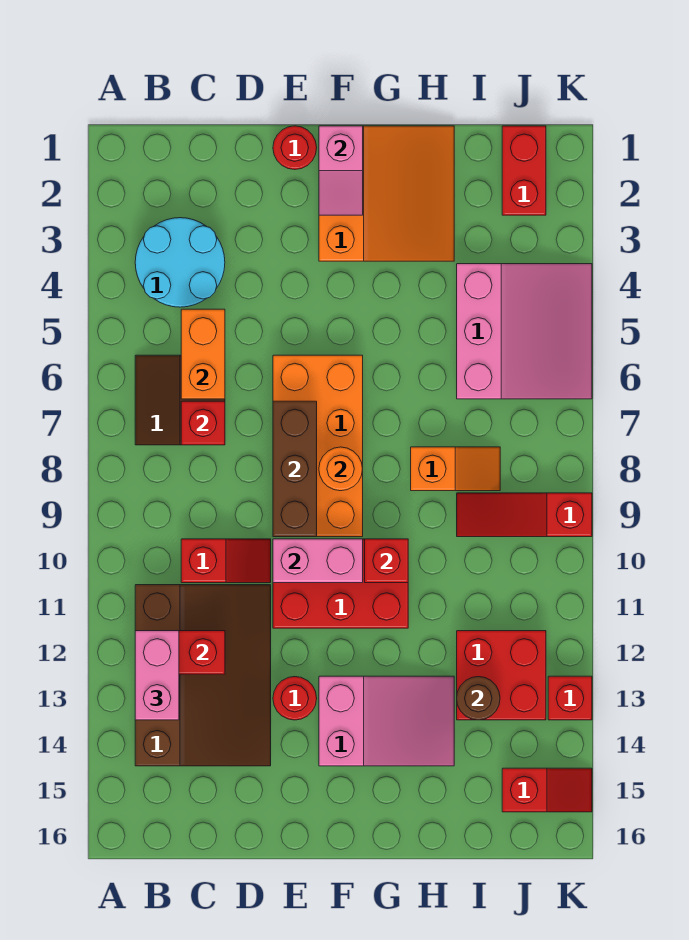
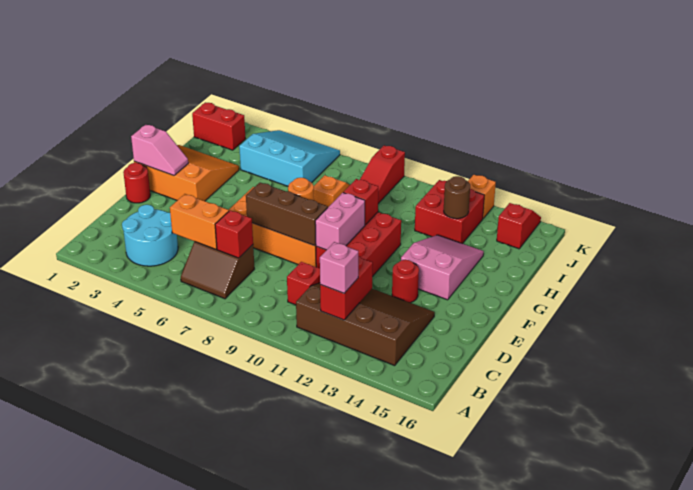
pink brick B12:B13 level 3 -> pink brick B12 level 3
pink slope I4:K6 level 1 top I -> cyan slope I4:K6 level 1 top I
red brick K13 level 1 -> orange brick K13 level 1

